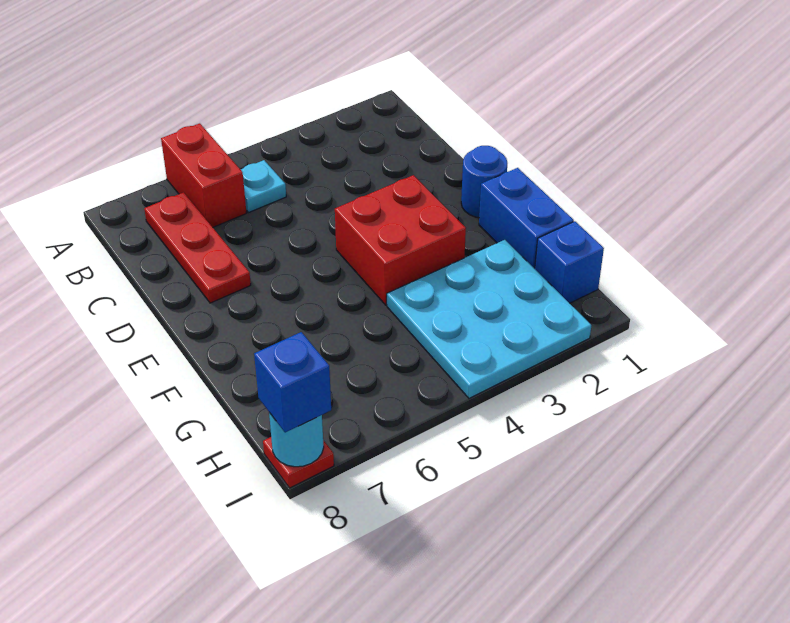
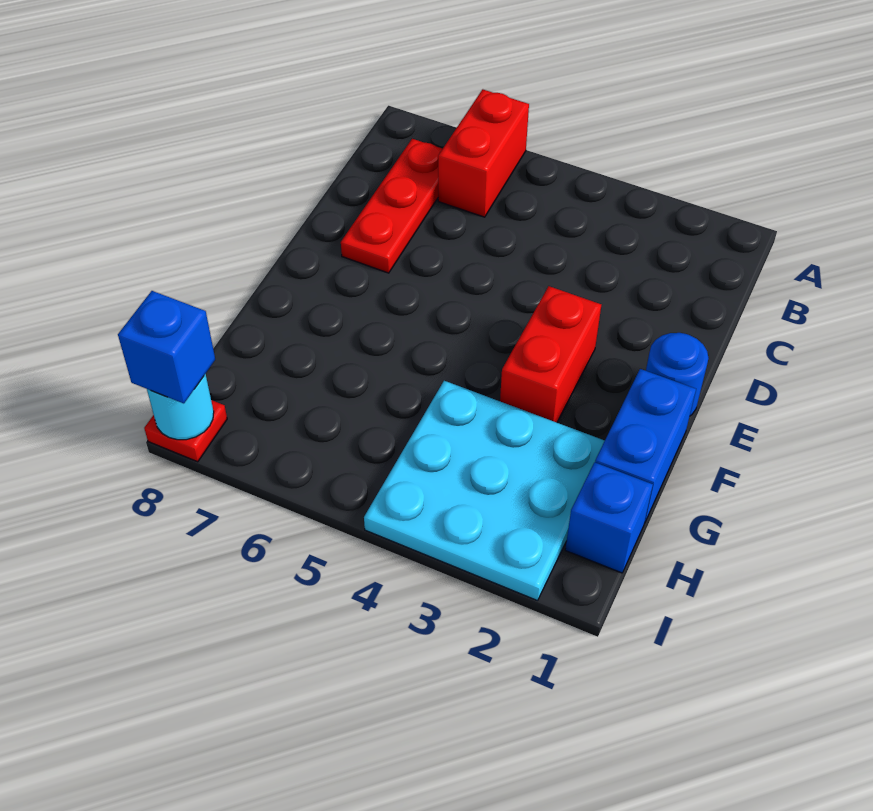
cyan plate B5 level 1 -> none
red brick E3:F4 level 1 -> red brick E3:F3 level 1

